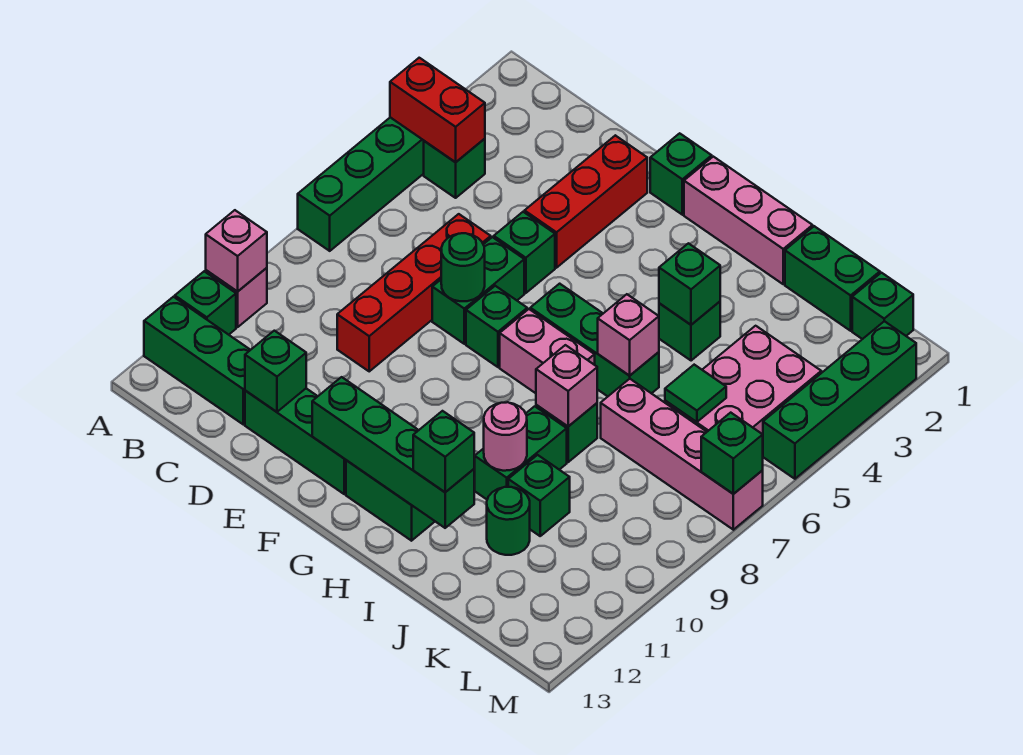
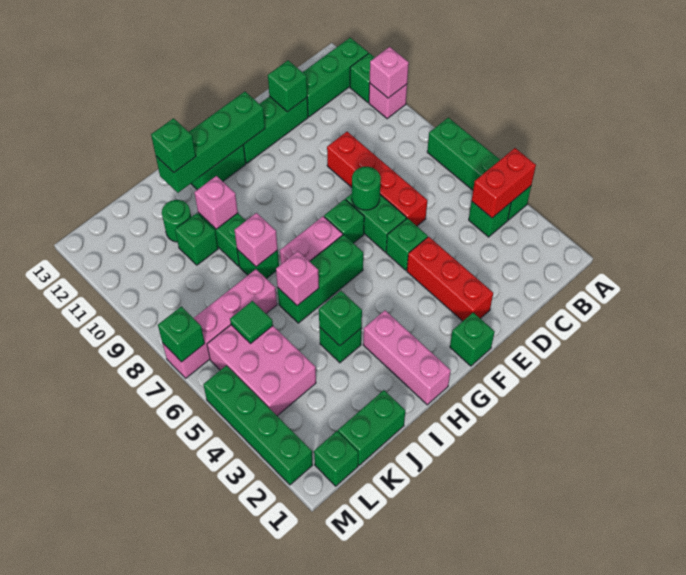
pink brick G1:I1 level 1 -> pink brick H1:H3 level 1
pink round brick I10 level 2 -> pink brick I10 level 2

